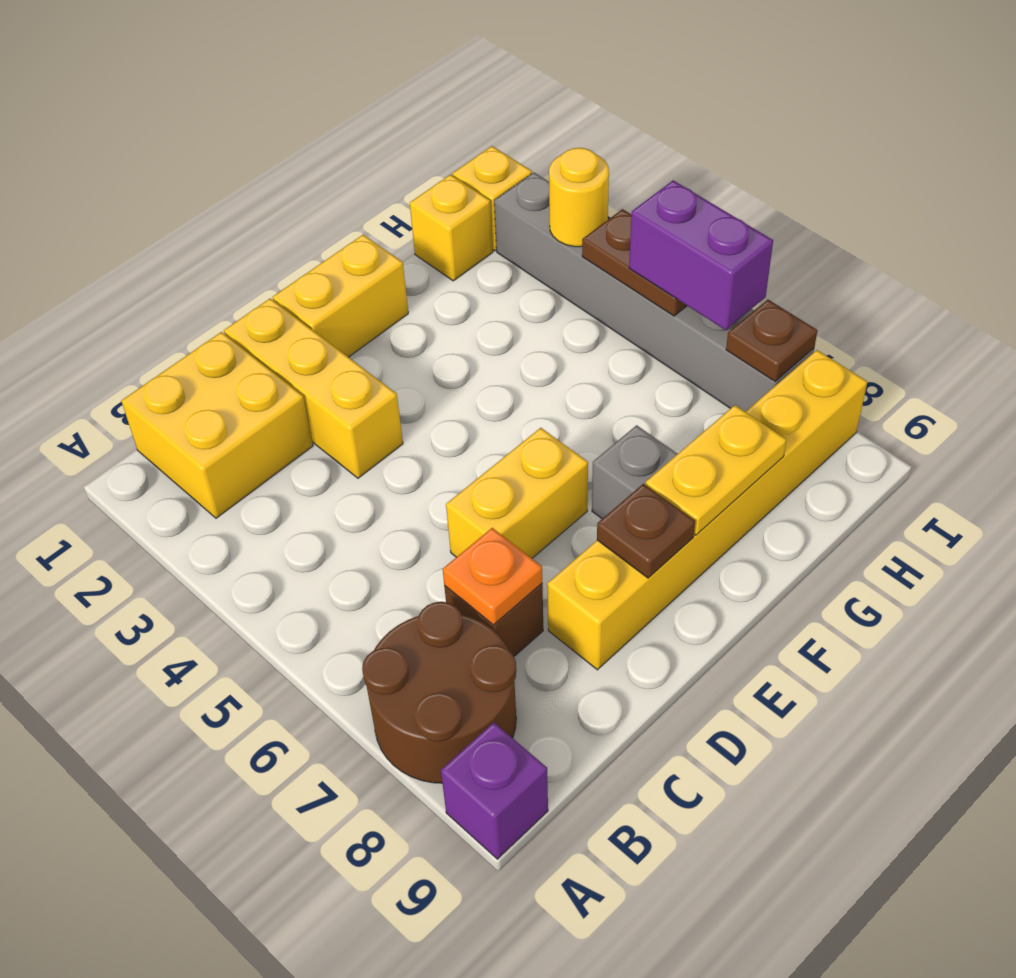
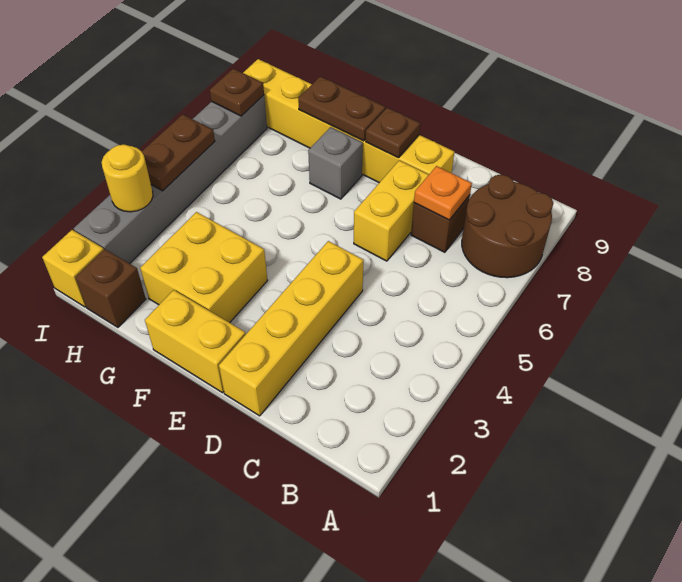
purple brick A9 level 1 -> none
yellow brick B1:C2 level 1 -> yellow brick F2:G3 level 1
yellow brick D1:D3 level 1 -> yellow brick D1:D4 level 1
yellow brick D6:E6 level 1 -> yellow brick D6:D7 level 1
yellow plate F8:G8 level 2 -> brown plate F8:G8 level 2
yellow brick H1 level 1 -> brown brick H1 level 1
purple brick I5:I6 level 3 -> none

